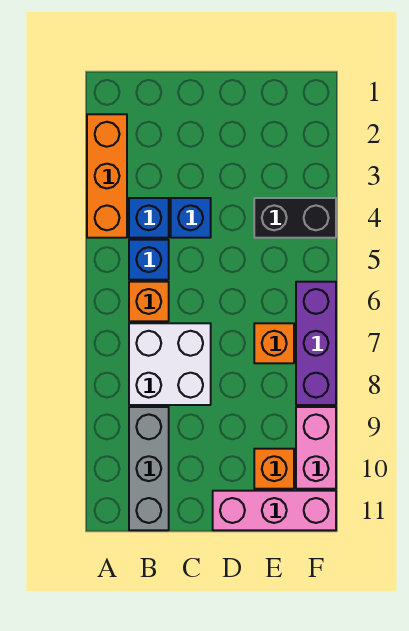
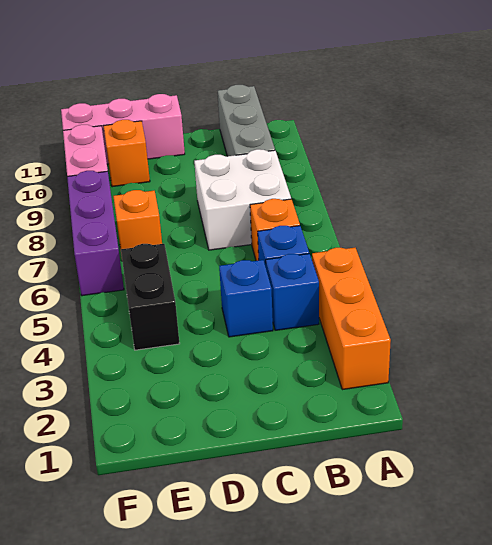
black brick E4:F4 level 1 -> black brick E4:E5 level 1

